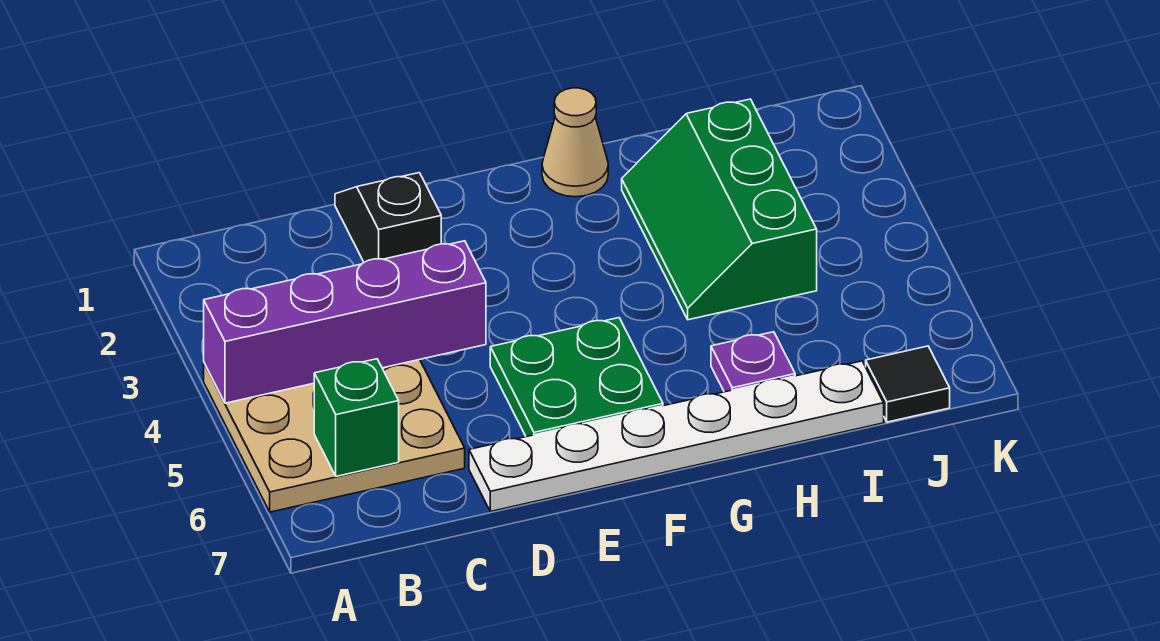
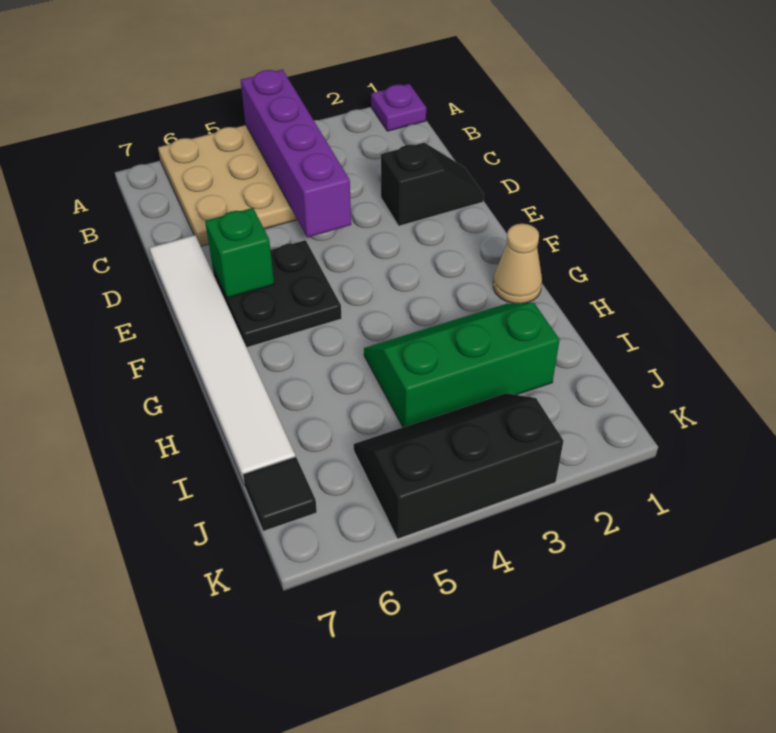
green brick B6 level 2 -> green brick E6 level 2
white plate D7:I7 level 1 -> white tile D7:I7 level 1
green plate E5:F6 level 1 -> black plate E5:F6 level 1
purple plate H6 level 1 -> purple plate A1 level 1
none -> black slope J3:K5 level 1 top K

